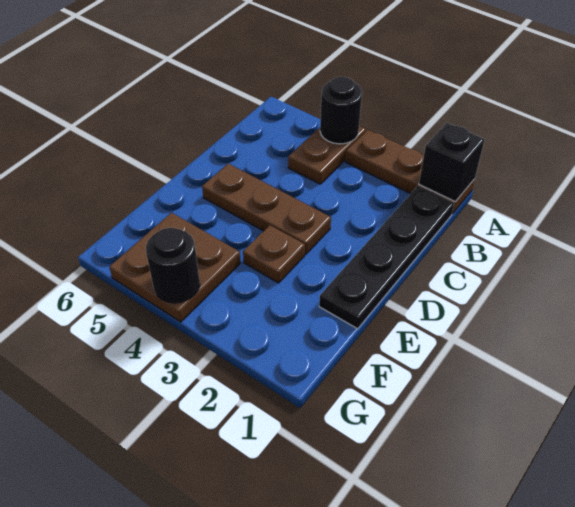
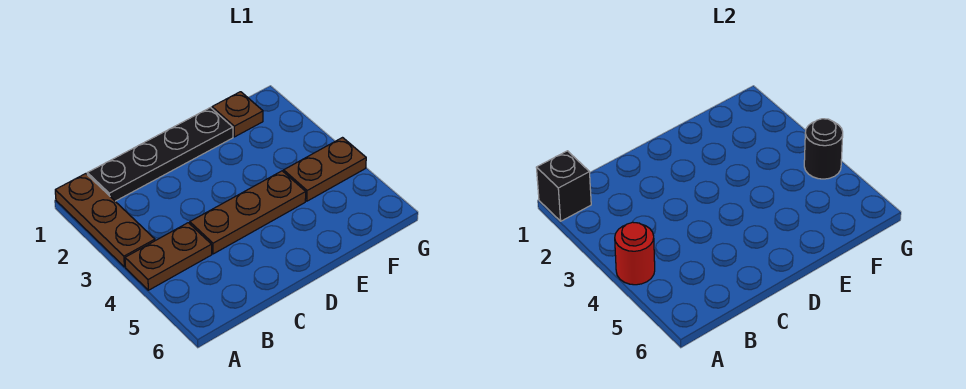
black round brick A4 level 2 -> red round brick A4 level 2
brown plate D3:D5 level 1 -> brown plate C4:E4 level 1
brown plate E3 level 1 -> brown plate F1 level 1
brown plate F4:G5 level 1 -> brown plate F4:G4 level 1

